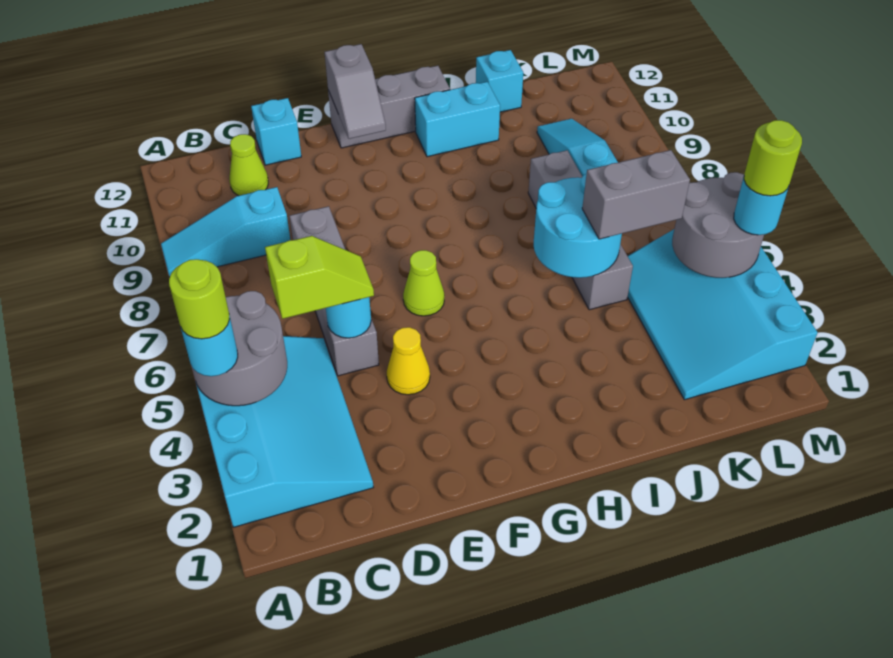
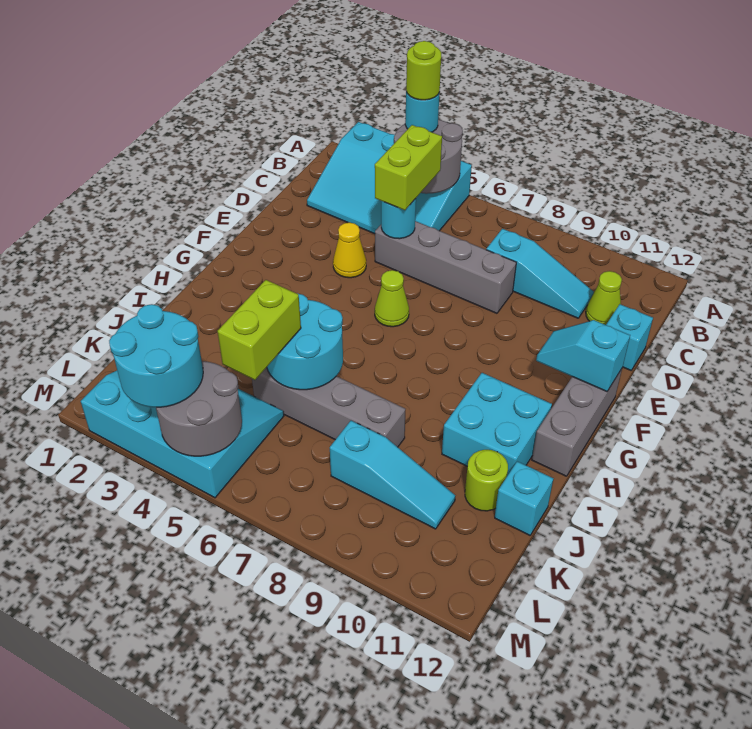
cyan slope A9:C9 level 1 top C -> cyan slope C8:C10 level 1 top 8
lime slope C5:D5 level 3 top C -> lime brick C5:D5 level 3
grey slope F11:F12 level 2 top 12 -> cyan slope F11:F12 level 2 top 12
cyan brick H11:I11 level 1 -> cyan brick H10:I11 level 1
grey brick J5:K5 level 3 -> lime brick J5:K5 level 3
cyan round brick M4 level 3 -> cyan round brick L3:M4 level 3
lime round brick M4 level 4 -> lime round brick J11 level 1

